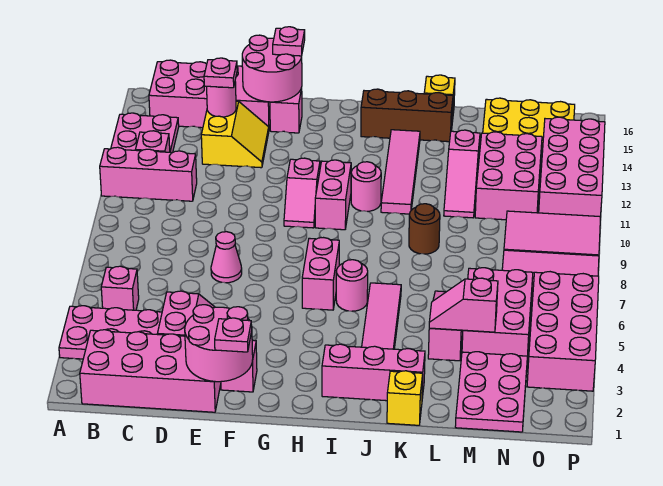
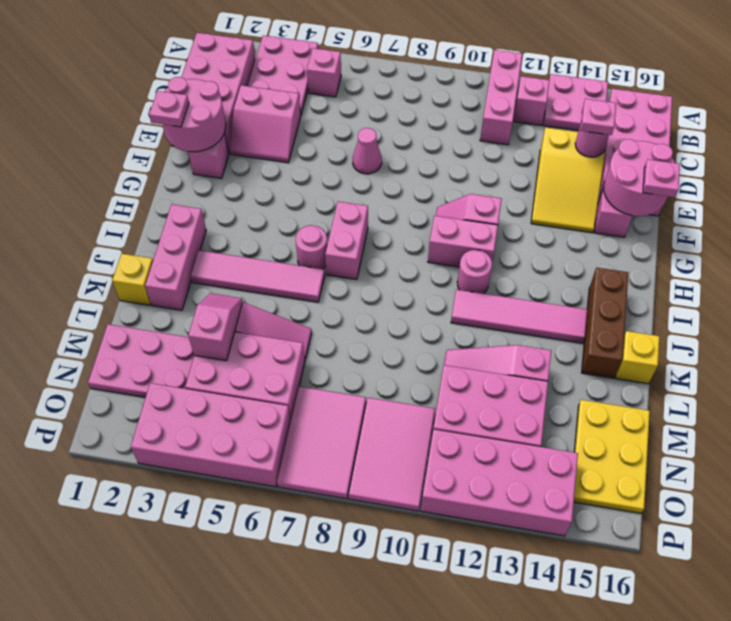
yellow slope D13:E14 level 1 top D -> yellow slope D13:F14 level 1 top D
pink brick H6:H7 level 1 -> pink brick H7:I7 level 1
brown round brick K9 level 1 -> none

